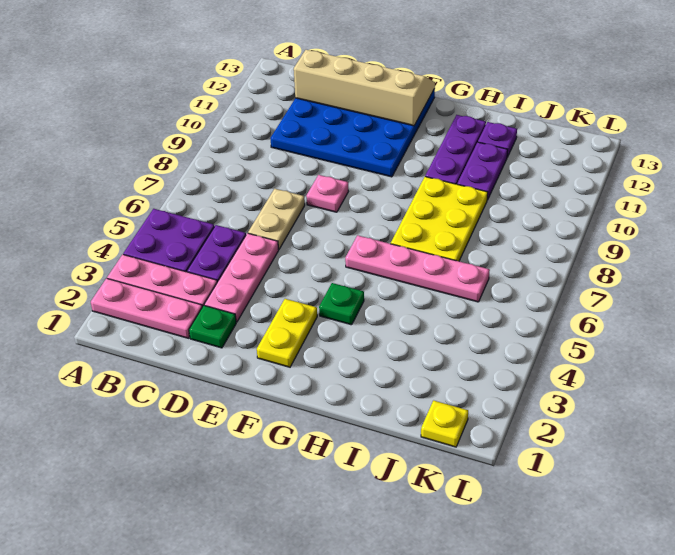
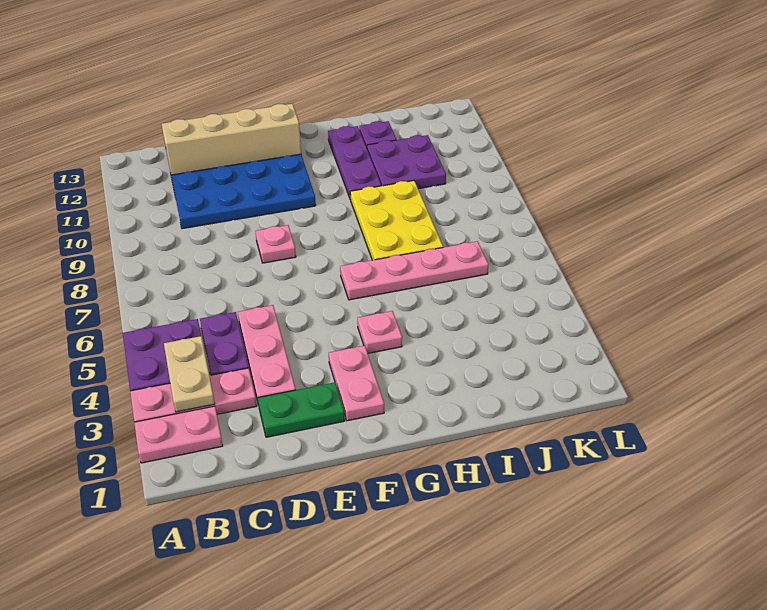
pink plate A2:C2 level 1 -> pink plate A2:B2 level 1
green plate D2 level 1 -> green plate D2:E2 level 1
tan plate D6:D7 level 1 -> tan plate B3:B4 level 2
yellow plate F2:F3 level 1 -> pink plate F2:F3 level 1
green plate G4 level 1 -> pink plate G4 level 1
purple plate I10:I11 level 1 -> purple plate I10:J11 level 1
yellow plate K1 level 1 -> none

